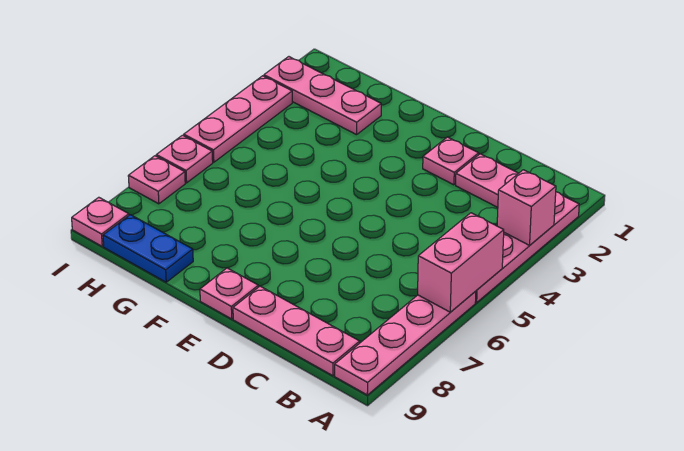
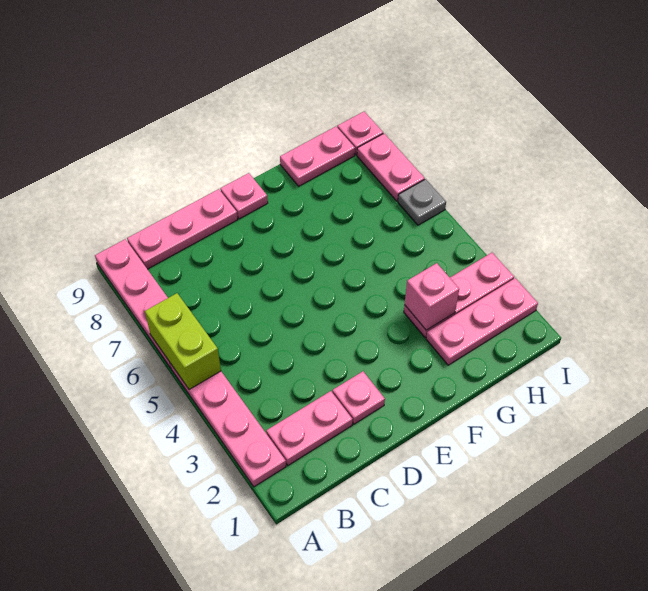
pink brick A3 level 2 -> pink brick G3 level 2
pink brick A5:A6 level 2 -> lime brick A5:A6 level 2
blue plate G9:H9 level 1 -> pink plate G9:H9 level 1
pink plate I3:I5 level 1 -> pink plate G3:I3 level 1
pink plate I6 level 1 -> grey plate I6 level 1
pink plate I7 level 1 -> pink plate I7:I8 level 1

